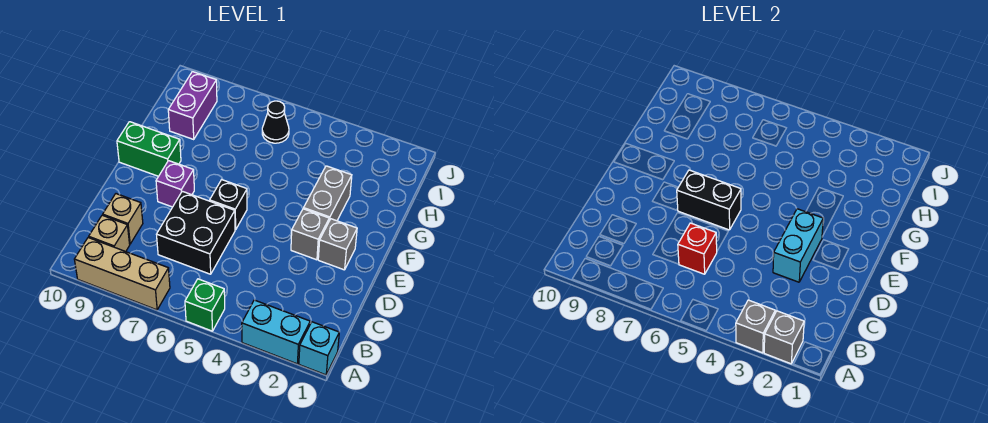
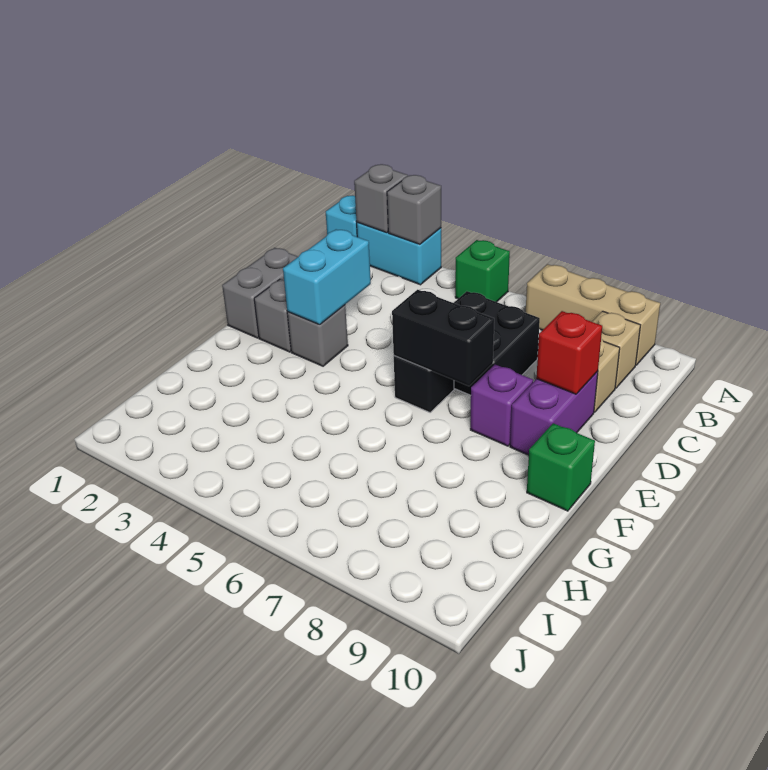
red brick C6 level 2 -> red brick D9 level 2
grey brick F3:G3 level 1 -> grey brick D1:E1 level 1
green brick F9:F10 level 1 -> green brick F10 level 1
purple brick H9:I9 level 1 -> purple brick D9:E9 level 1
black cone I6 level 1 -> none

